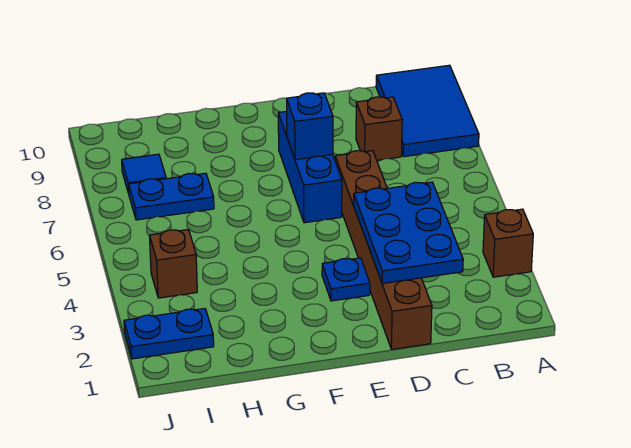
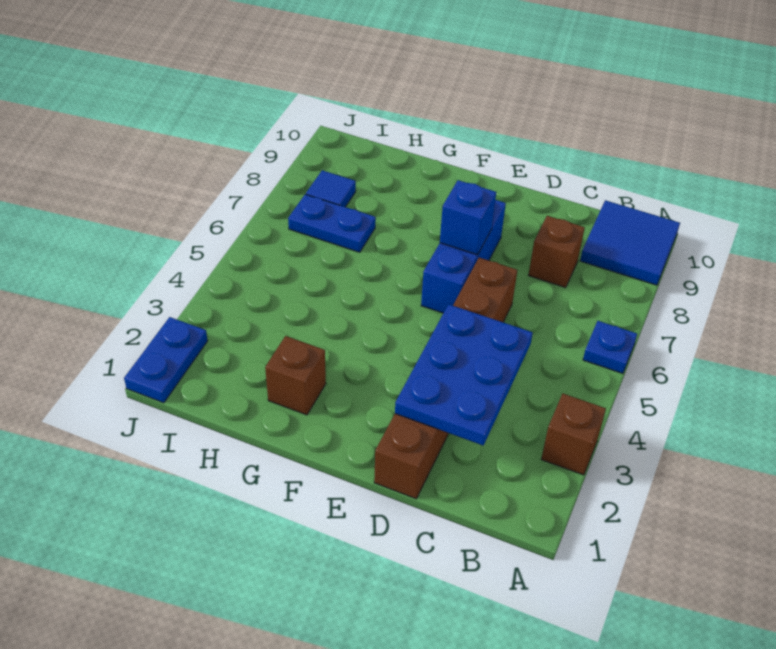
blue tile A8:B10 level 1 -> blue tile A9:B10 level 1
blue plate E3 level 1 -> blue plate A6 level 1
blue plate I2:J2 level 1 -> blue plate J1:J2 level 1
brown brick I4 level 1 -> brown brick G2 level 1

